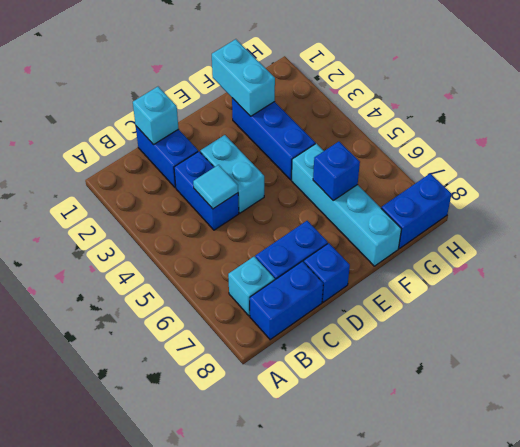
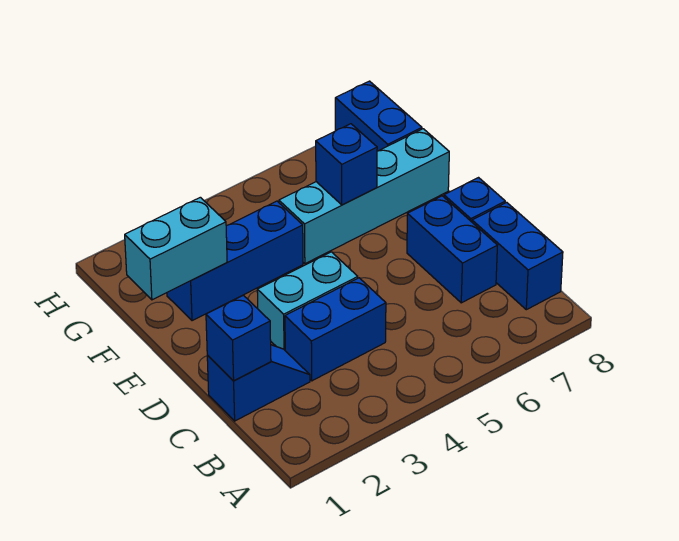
cyan brick B7 level 1 -> none
blue brick C1:C2 level 1 -> blue slope C1:C2 level 1 top 1
cyan brick C1 level 2 -> blue brick C1 level 2
cyan tile C4 level 2 -> none

